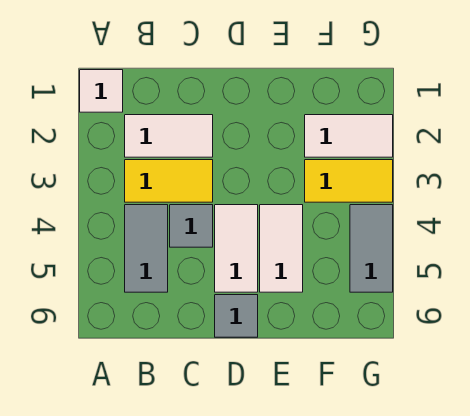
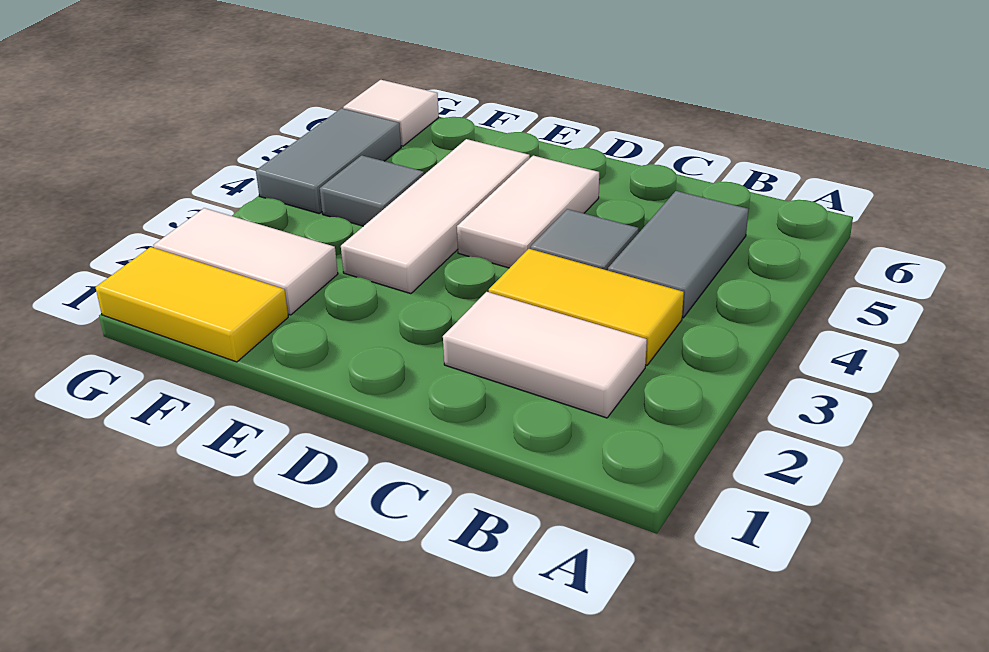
white tile A1 level 1 -> white tile G6 level 1
grey tile D6 level 1 -> grey tile F4 level 1
white tile E4:E5 level 1 -> white tile E3:E5 level 1
yellow tile F3:G3 level 1 -> yellow tile F1:G1 level 1

